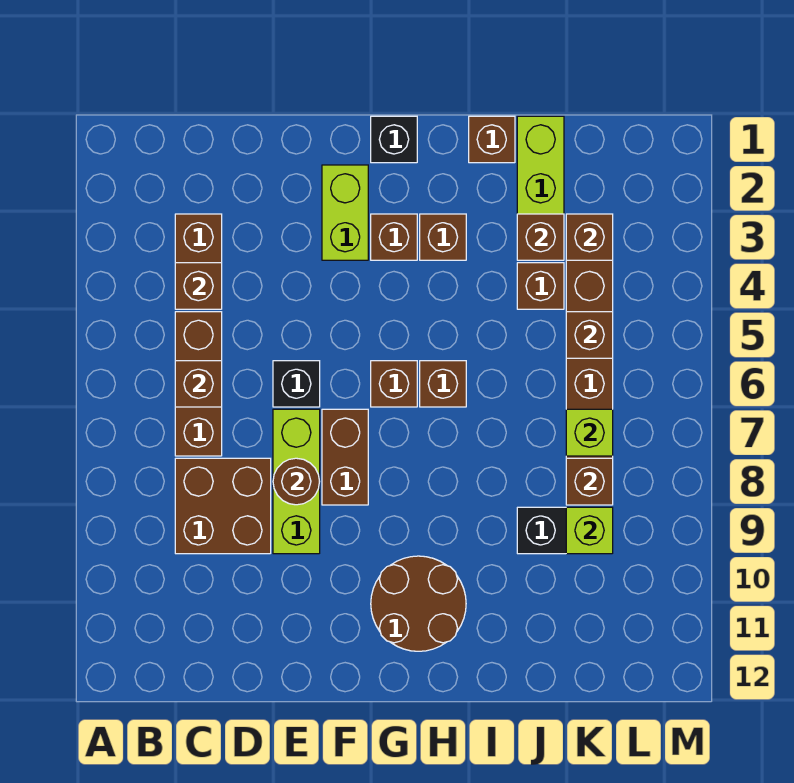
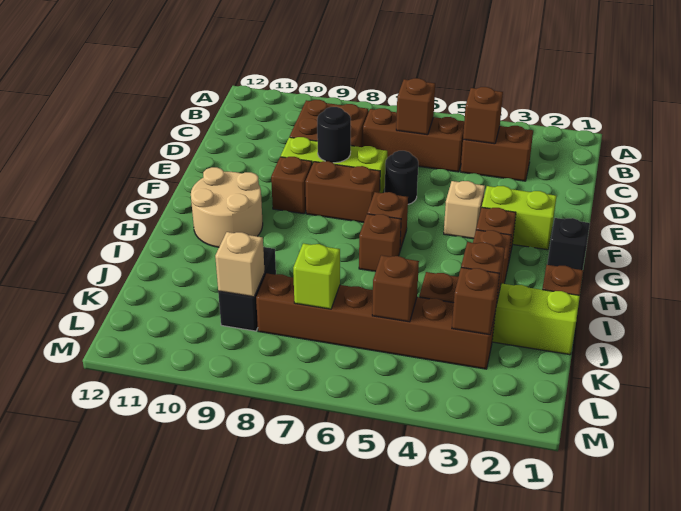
black brick E6 level 1 -> black round brick E6 level 1
brown round brick E8 level 2 -> black round brick E8 level 2
none -> tan brick F4 level 1
brown round brick G10:H11 level 1 -> tan round brick G10:H11 level 1
brown brick K8 level 2 -> brown brick F9 level 1
lime brick K9 level 2 -> tan brick K9 level 2

